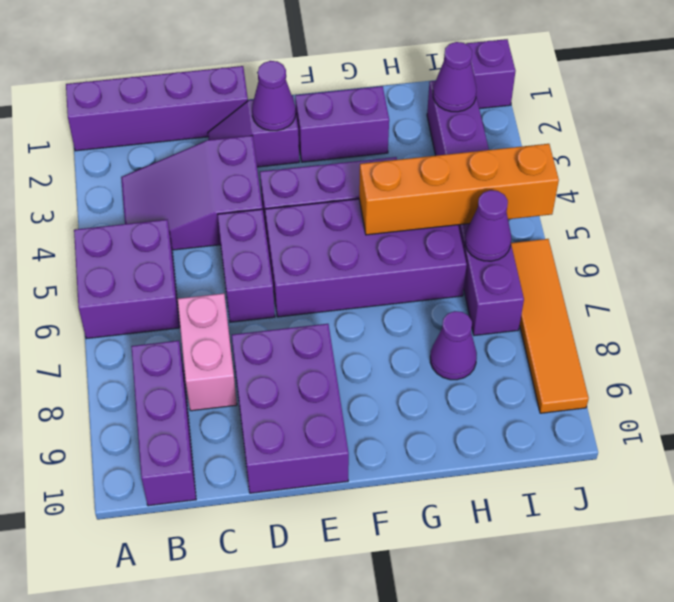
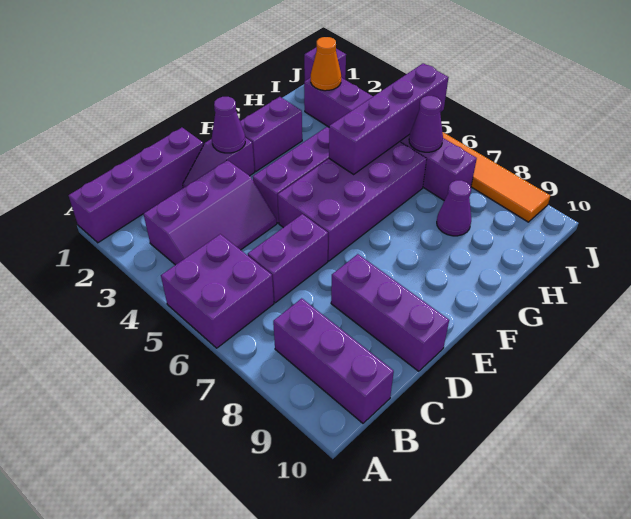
purple slope B3:D4 level 1 top D -> purple slope B3:D4 level 1 top 3
pink brick C7:C8 level 1 -> none
purple brick D5:D6 level 1 -> purple brick C6:D6 level 1
purple brick D8:E10 level 1 -> purple brick D8:D10 level 1
orange brick G5:J5 level 2 -> purple brick G5:J5 level 2
purple cone I2 level 2 -> orange cone I2 level 2

